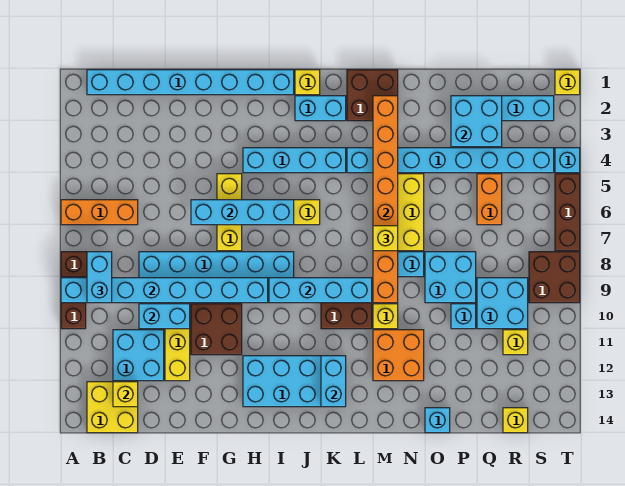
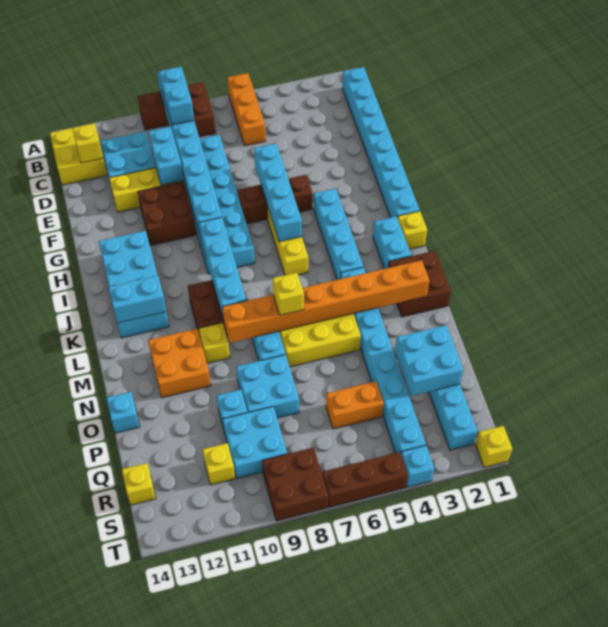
cyan brick B8:B9 level 3 -> cyan brick B9:C9 level 3
yellow brick G5:G7 level 1 -> brown brick G5:G7 level 1

